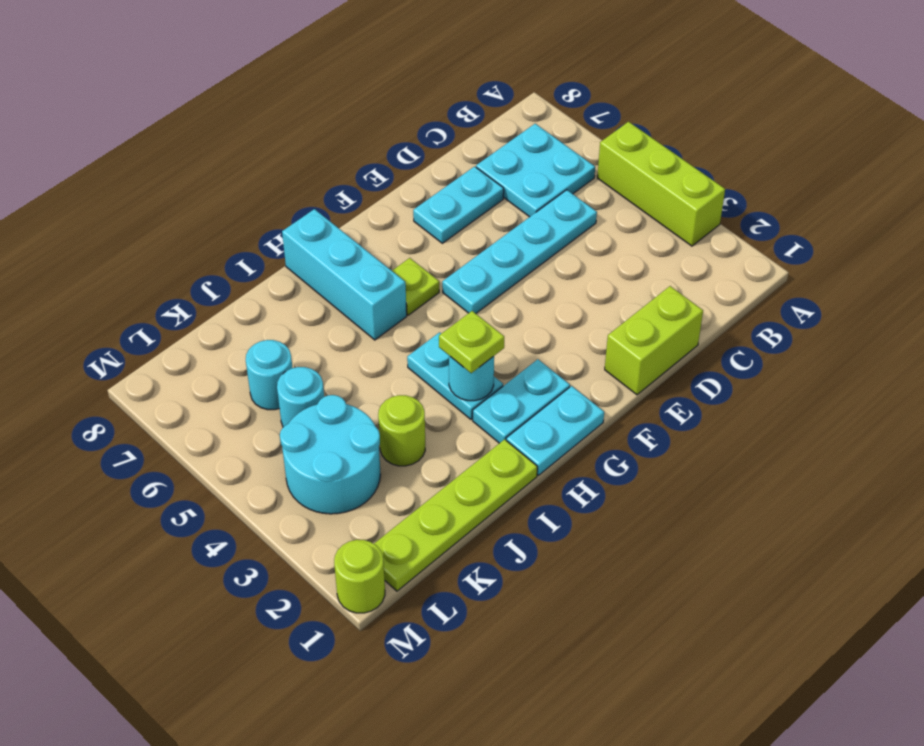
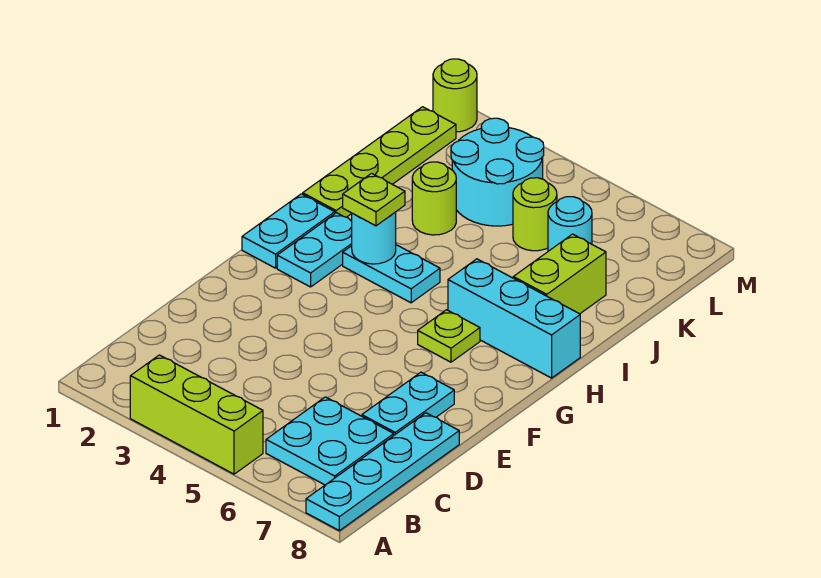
cyan plate C5:F5 level 1 -> cyan plate A8:D8 level 1
lime brick D1:E1 level 1 -> lime brick I7:J7 level 1
cyan round brick K5 level 1 -> lime round brick K5 level 1

